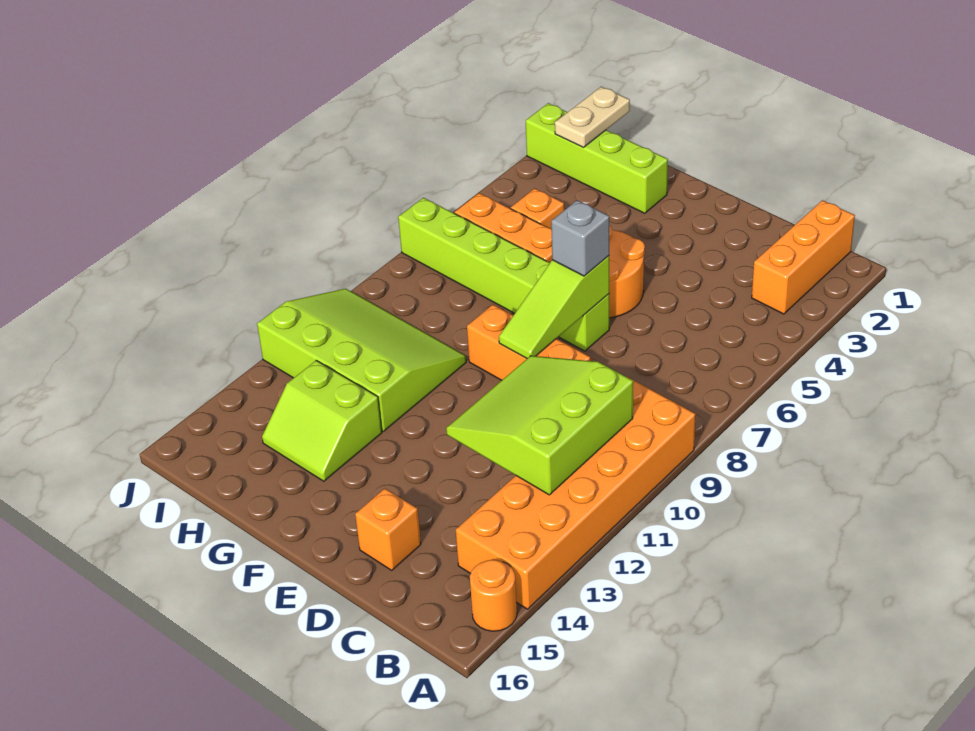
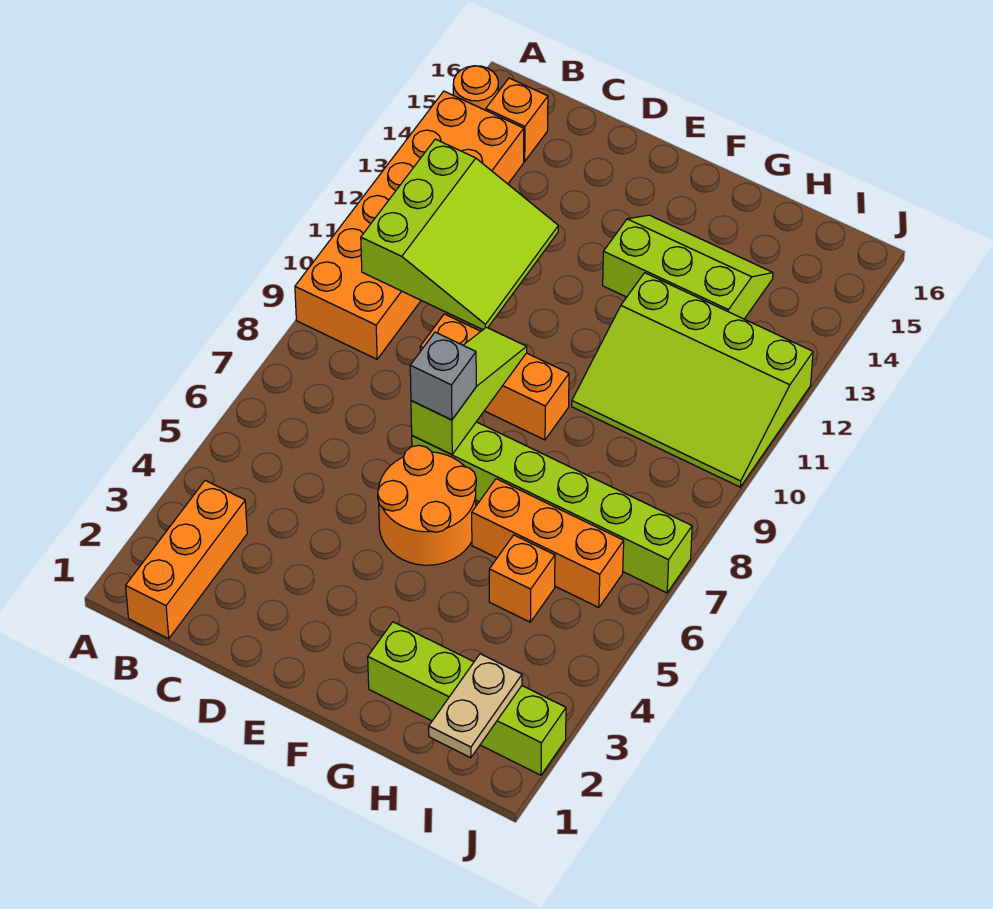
orange brick D15 level 1 -> orange brick B15 level 1
lime slope G13:H14 level 1 top 13 -> lime slope F13:H14 level 1 top 13

